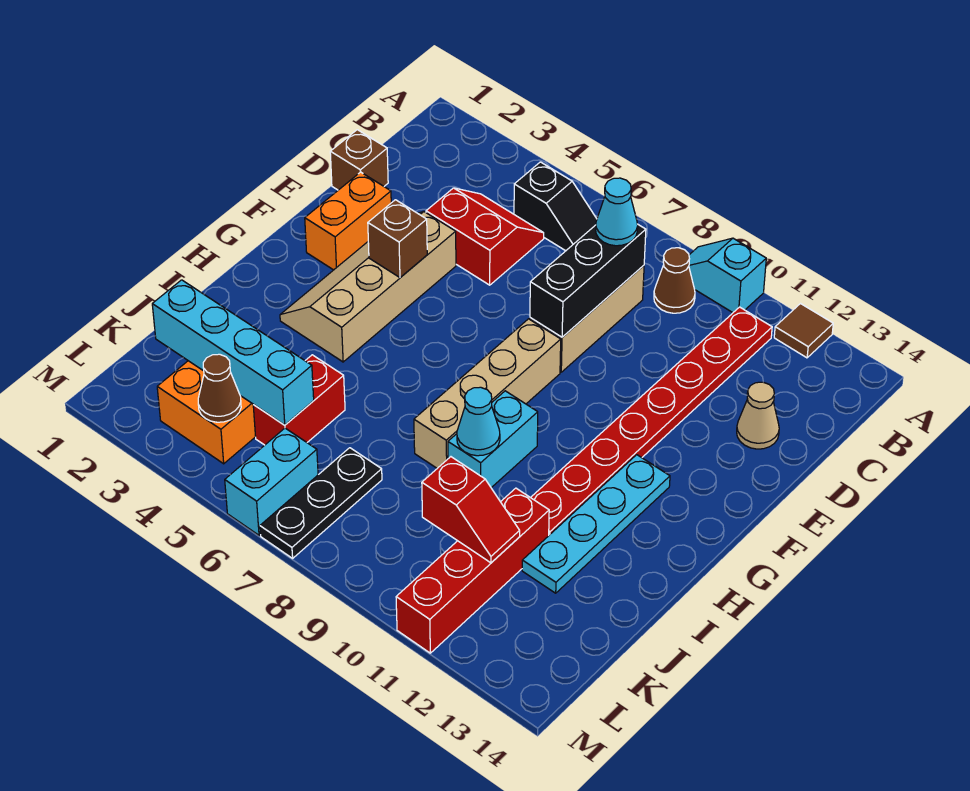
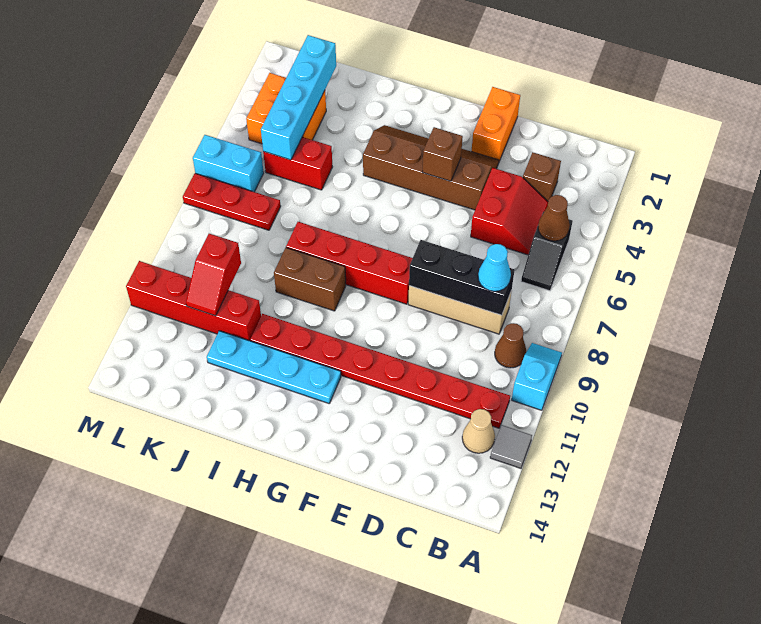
brown tile A12 level 1 -> grey tile A12 level 1
brown brick D1 level 1 -> brown brick C3 level 1
tan cone D13 level 1 -> tan cone B12 level 1
orange brick E2:F2 level 1 -> orange brick E1:E2 level 1
tan slope E3:H4 level 1 top 4 -> brown slope E3:H4 level 1 top 4
tan brick F8:I8 level 1 -> red brick F8:I8 level 1
cyan brick H9:I9 level 1 -> brown brick H9:I9 level 1
cyan cone I9 level 2 -> none
black plate K7:M7 level 1 -> red plate K7:M7 level 1
brown cone L4 level 2 -> brown cone B5 level 2

